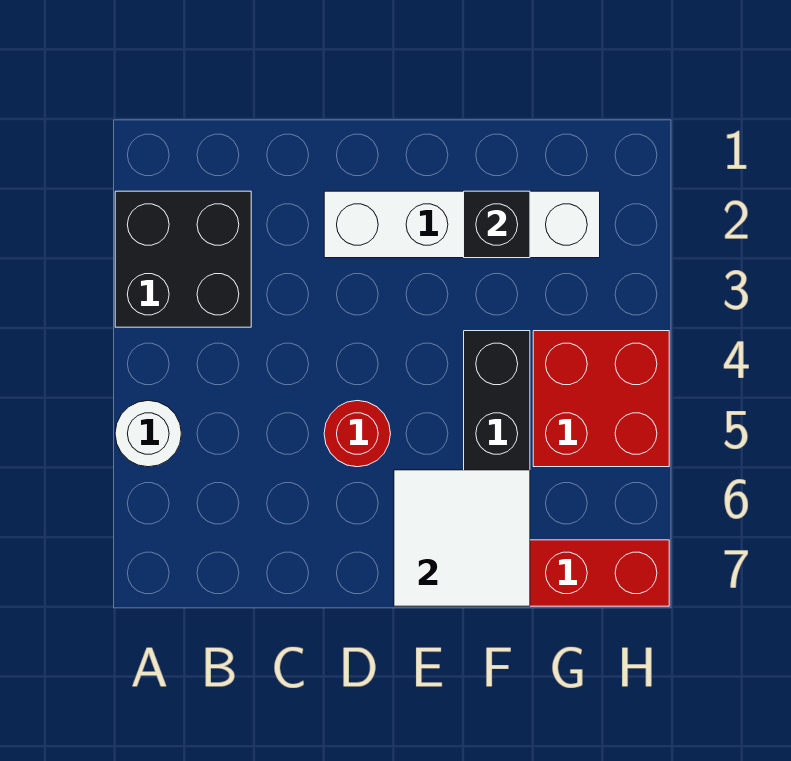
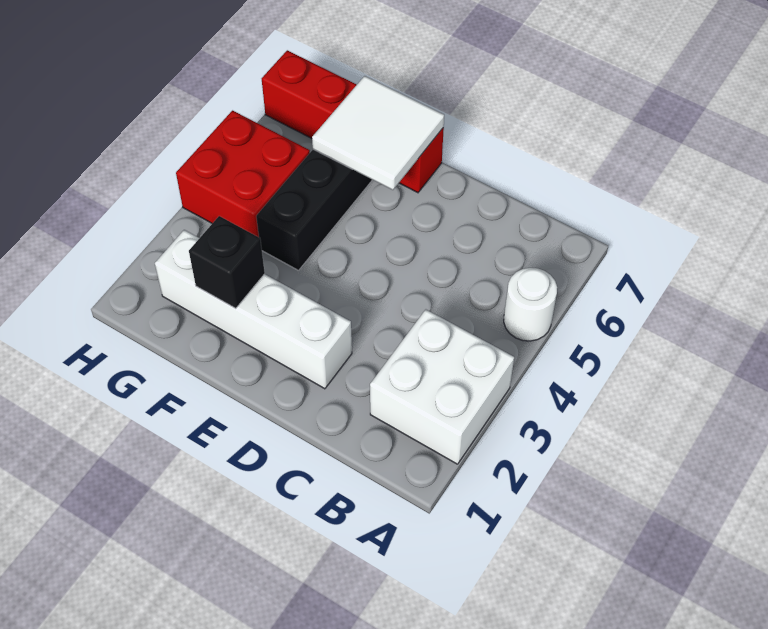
black brick A2:B3 level 1 -> white brick A2:B3 level 1
red round brick D5 level 1 -> none

